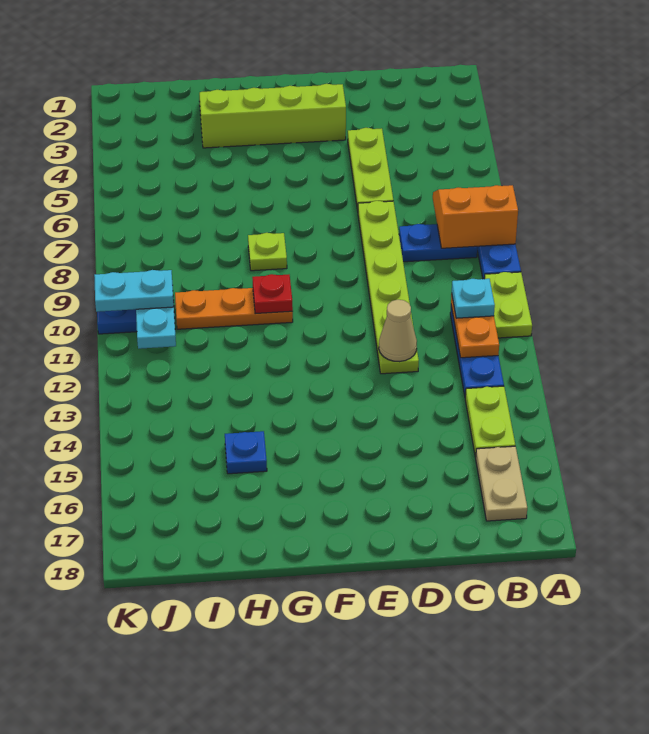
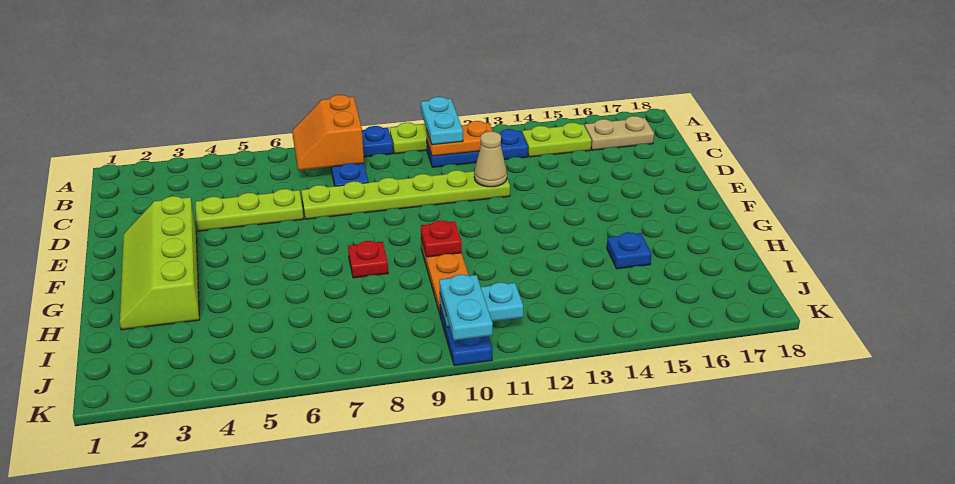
cyan plate B11 level 3 -> cyan plate A11:B11 level 3
lime plate G8 level 1 -> red plate G8 level 1

